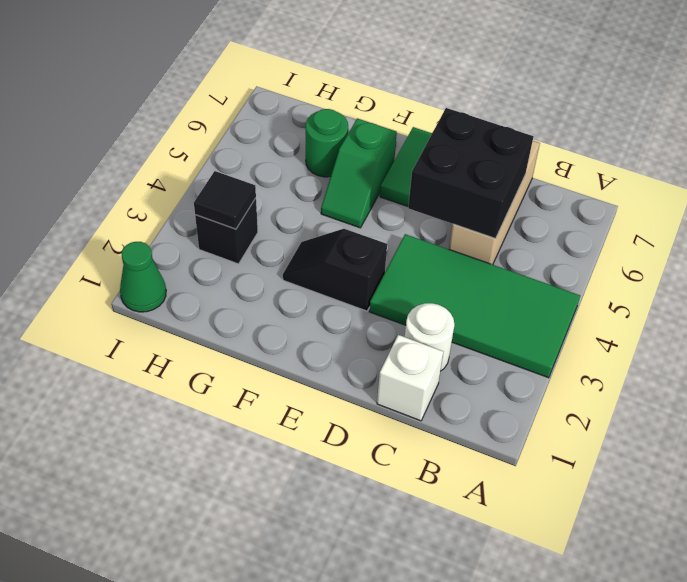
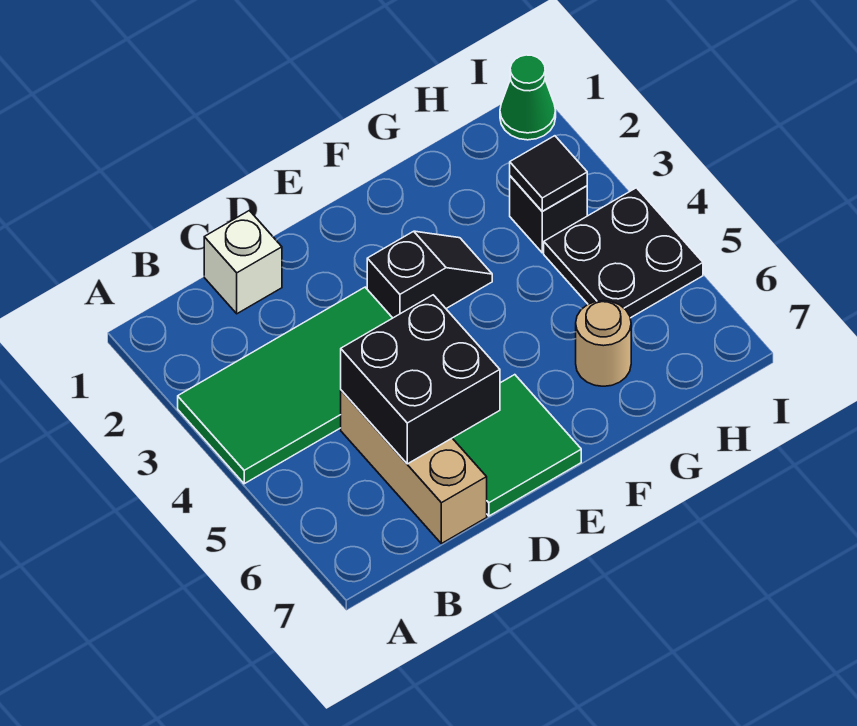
white round brick C2 level 1 -> none
green slope F5:F6 level 1 top 6 -> none
green round brick G6 level 1 -> tan round brick G6 level 1
none -> black plate H4:I5 level 1

